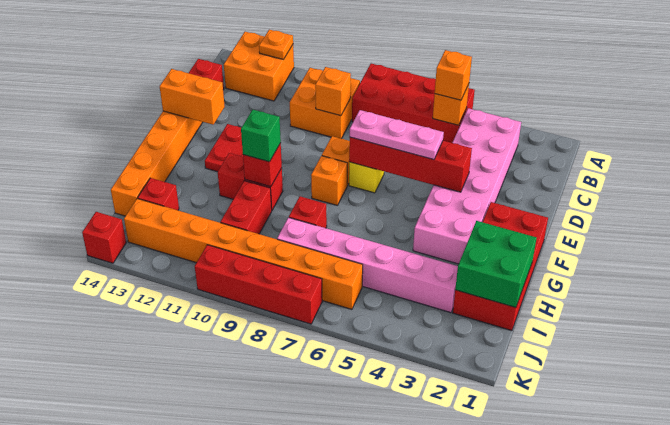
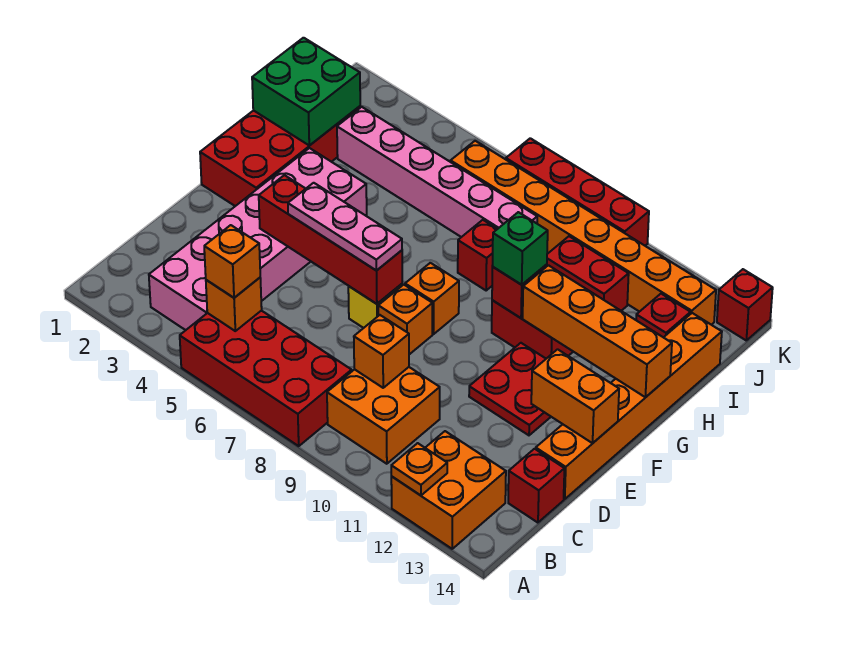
none -> orange brick G11:G14 level 2
red brick H10:I10 level 1 -> red brick I10:I11 level 1

